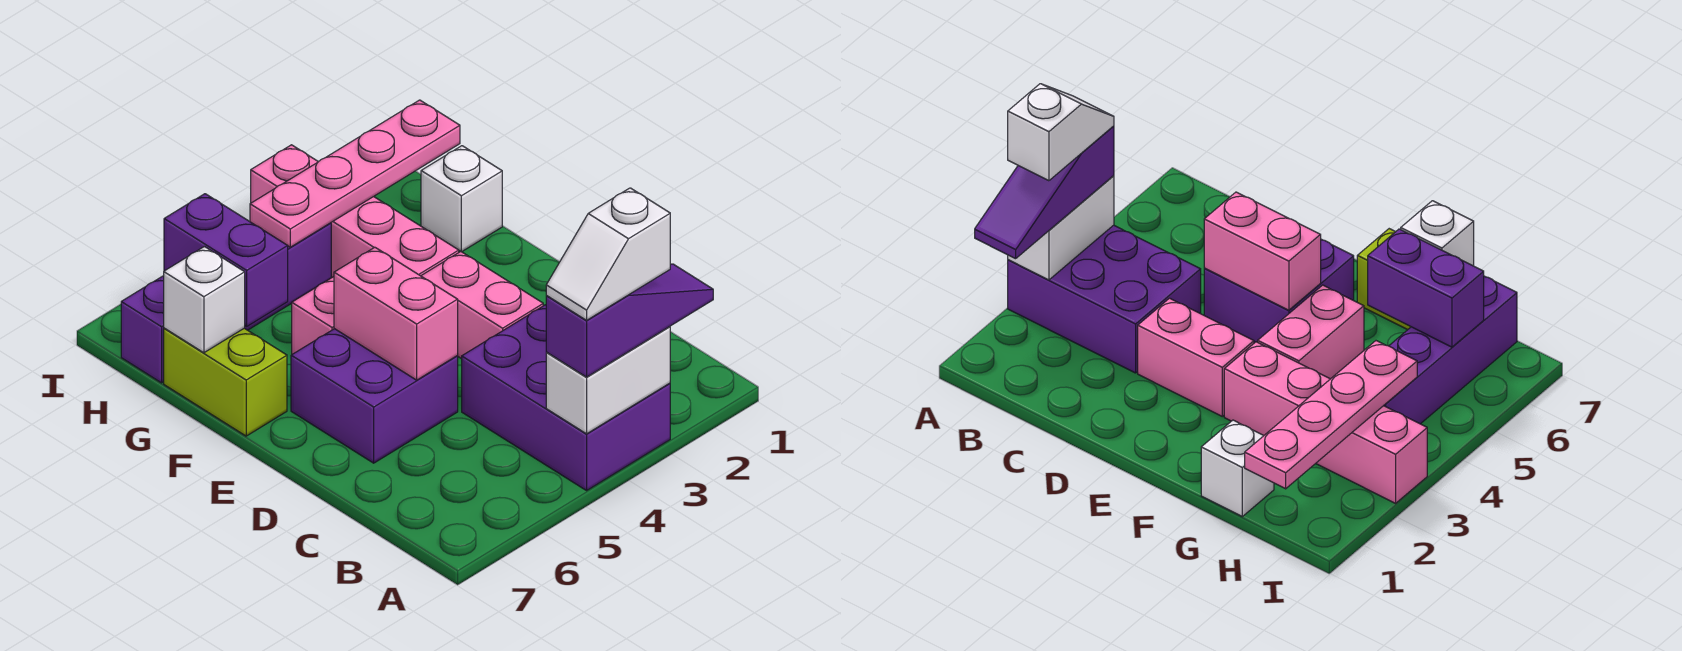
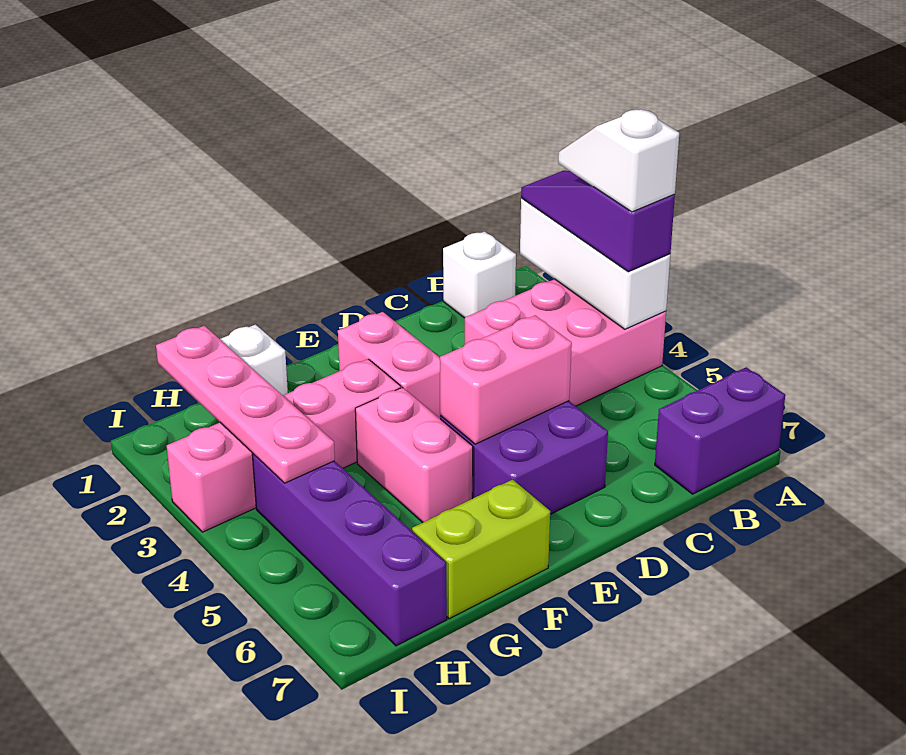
purple brick A3:C4 level 1 -> pink brick A3:C4 level 1
white brick A3:A4 level 2 -> white brick A2:A4 level 2
white slope A3:A4 level 4 top 3 -> white slope A3:A4 level 4 top 4
pink brick D3:E3 level 1 -> pink brick E2:E3 level 1
purple brick G6:H6 level 2 -> purple brick A7:B7 level 1
white brick G7 level 2 -> white brick B1 level 1

